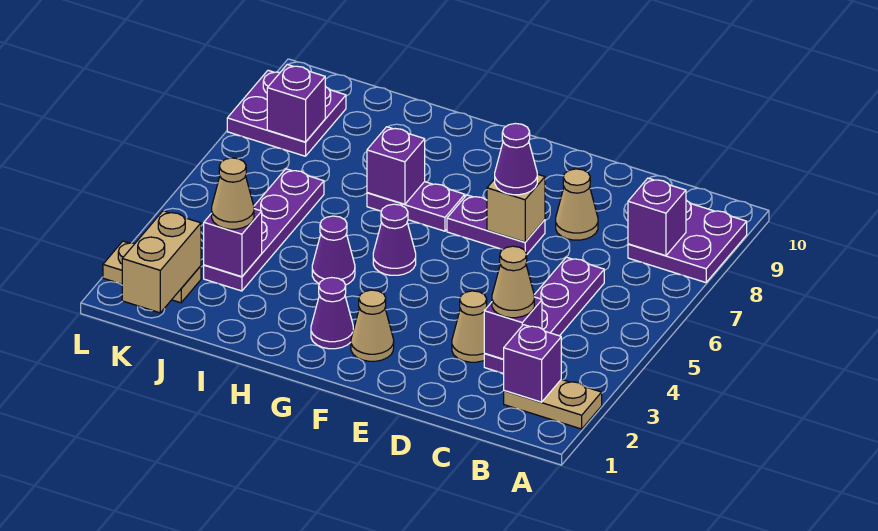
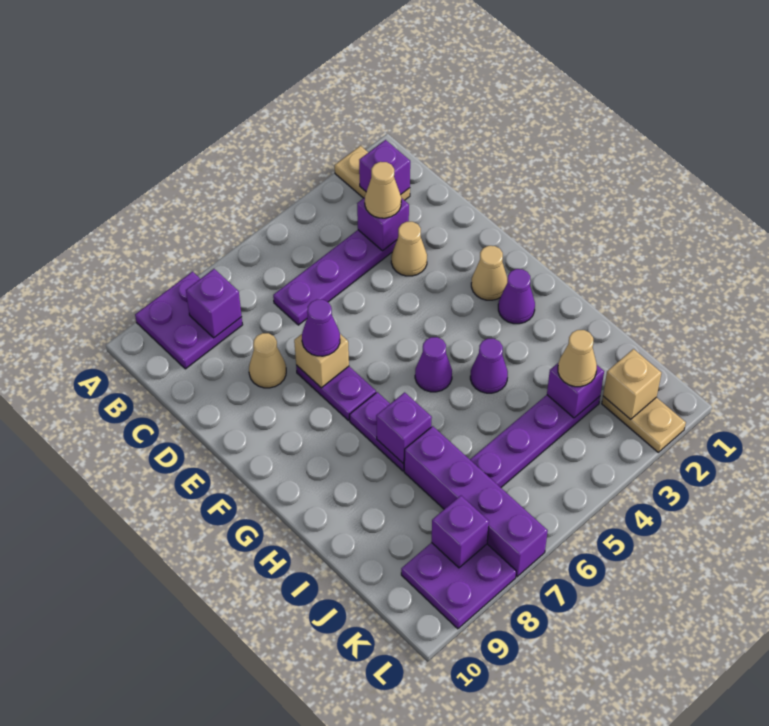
none -> purple brick I7:L7 level 1
tan brick K1:K2 level 2 -> tan brick K2 level 2

